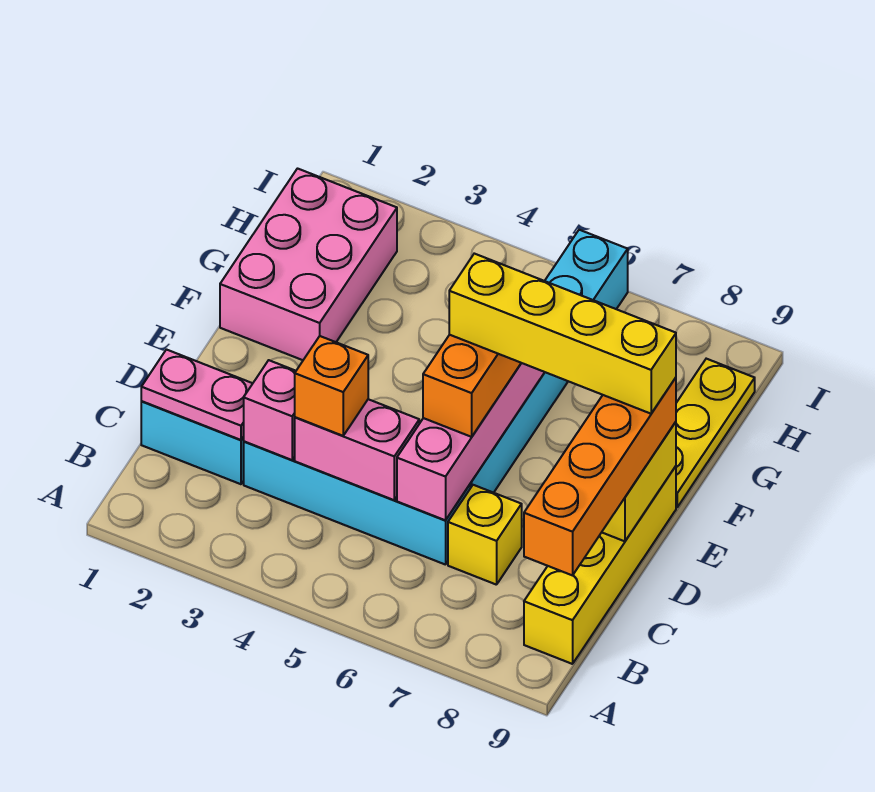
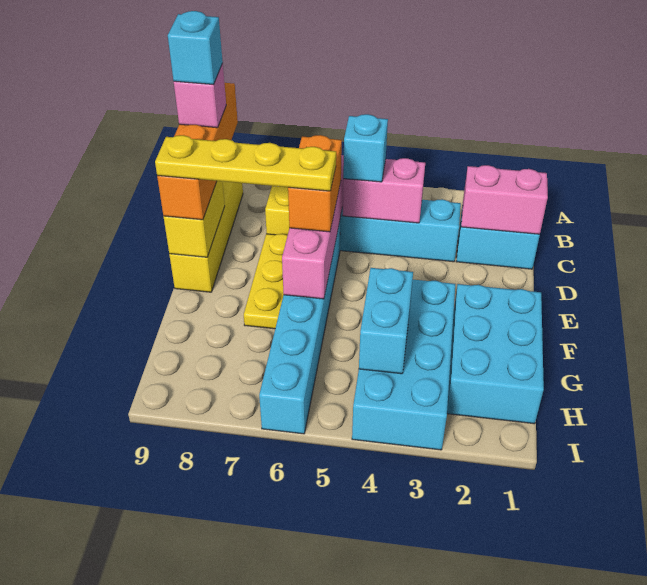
pink plate C1:C2 level 2 -> pink brick C1:C2 level 2
pink brick C3 level 2 -> pink brick C9 level 4
orange brick C4 level 3 -> none
none -> cyan brick C5 level 3
none -> cyan brick C9 level 5
yellow brick E6:E9 level 4 -> yellow plate E6:E9 level 4
pink brick F1:H2 level 1 -> cyan brick F1:H2 level 1
none -> cyan brick F3:I4 level 1
yellow plate F9:H9 level 1 -> yellow plate D7:F7 level 1
none -> cyan brick G4:H4 level 2

